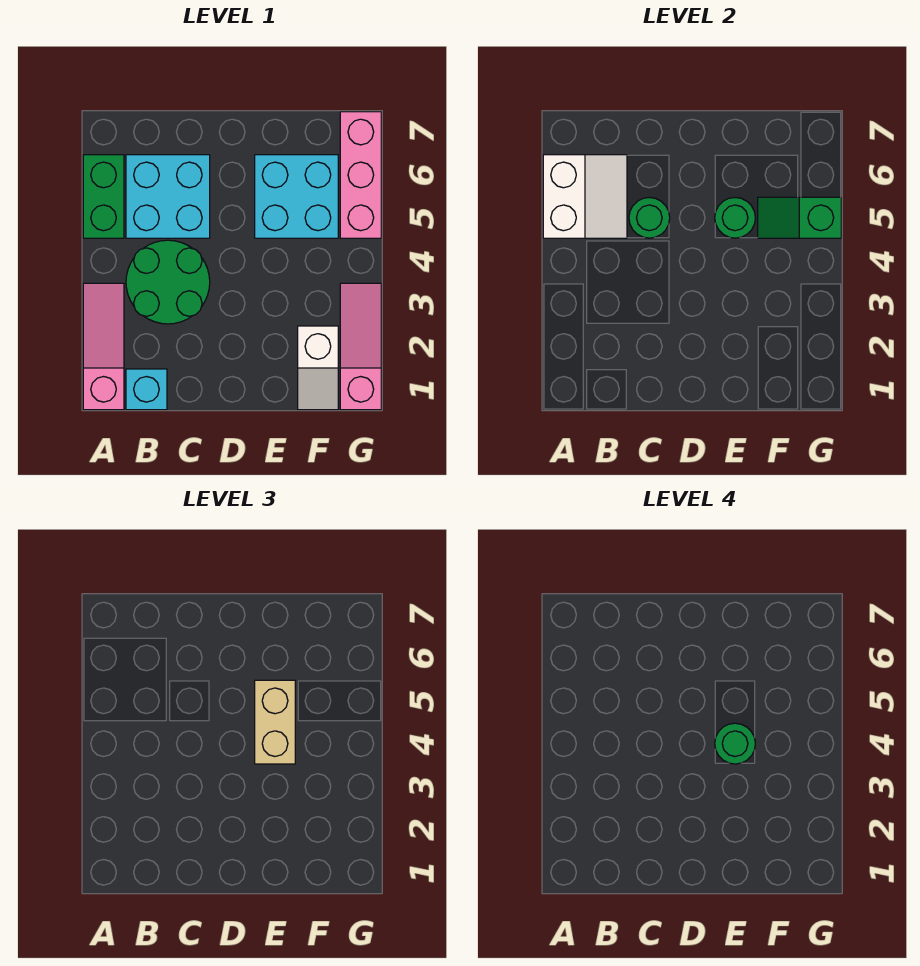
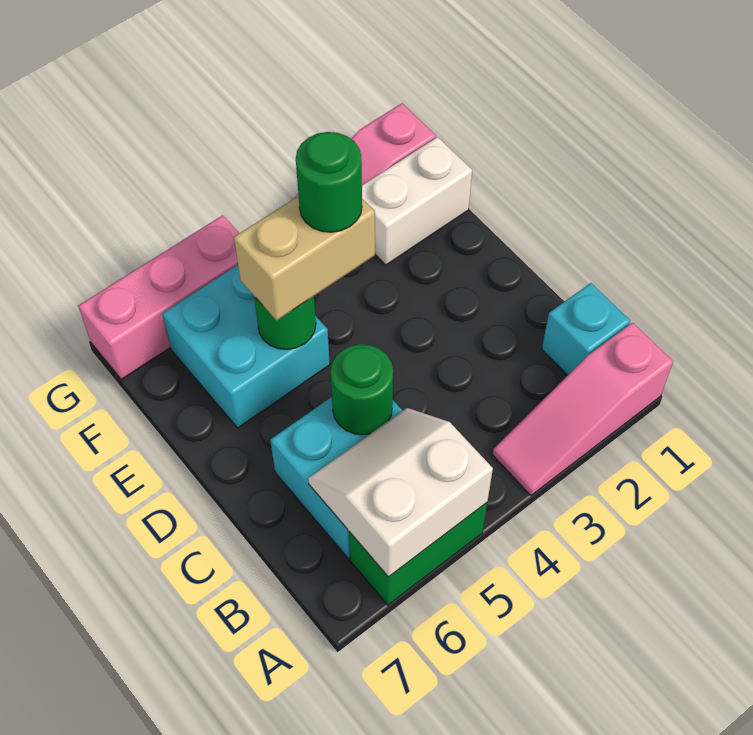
green round brick B3:C4 level 1 -> none
white slope F1:F2 level 1 top 2 -> white brick F1:F2 level 1
green slope F5:G5 level 2 top G -> none

